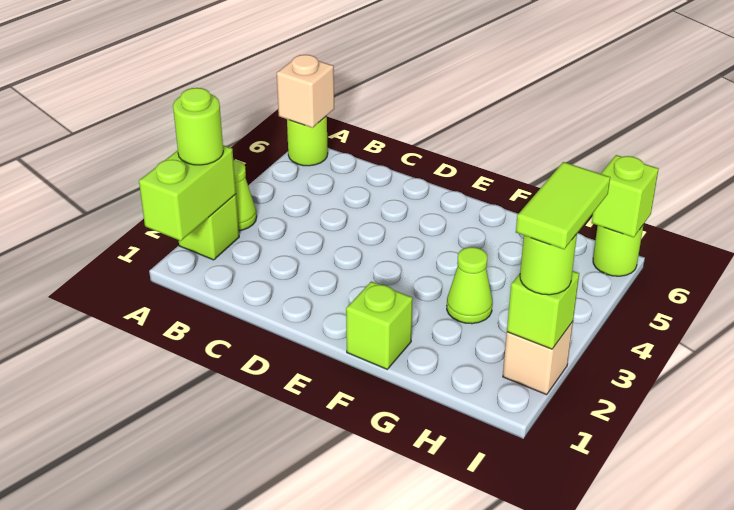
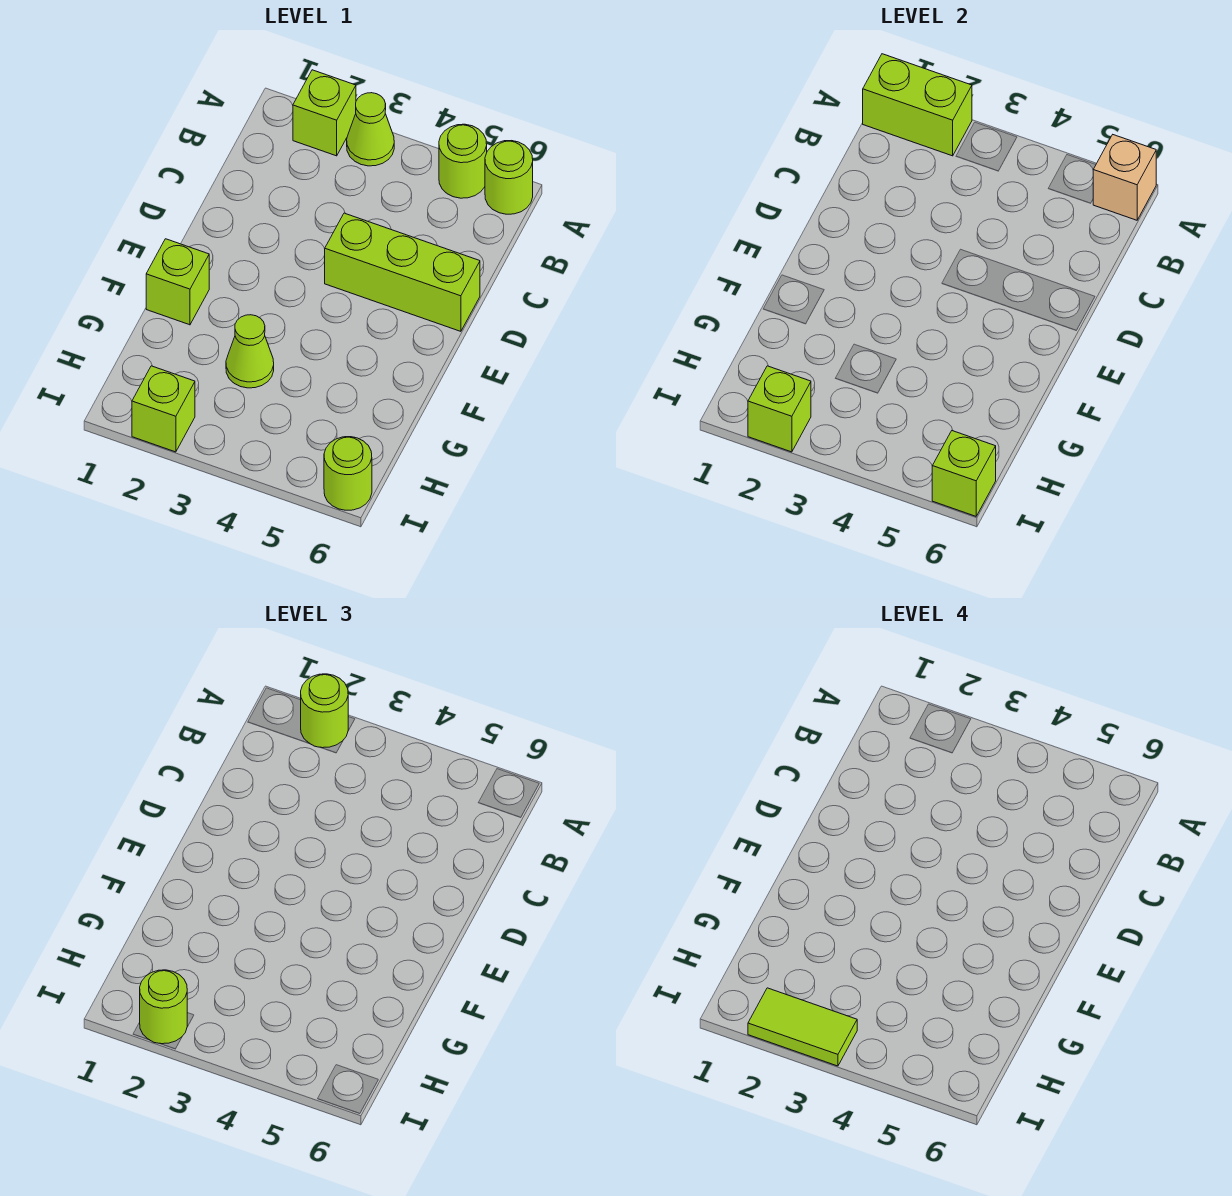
none -> lime round brick A5 level 1
none -> lime brick D4:D6 level 1
tan brick I2 level 1 -> lime brick I2 level 1

